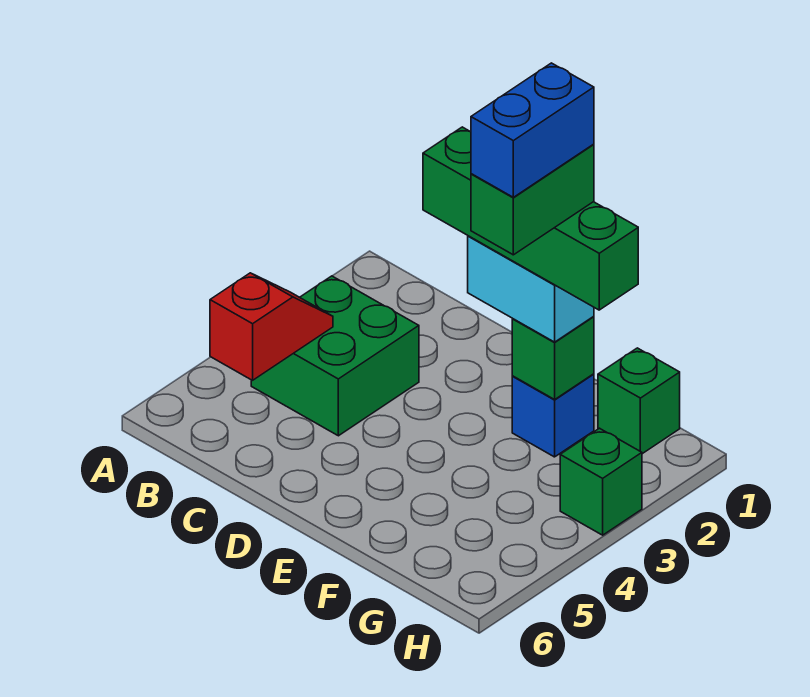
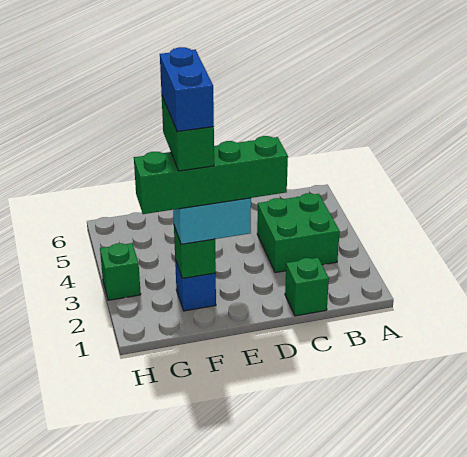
red slope B4:B5 level 2 top 5 -> none
green brick G1 level 1 -> green brick C1 level 1

